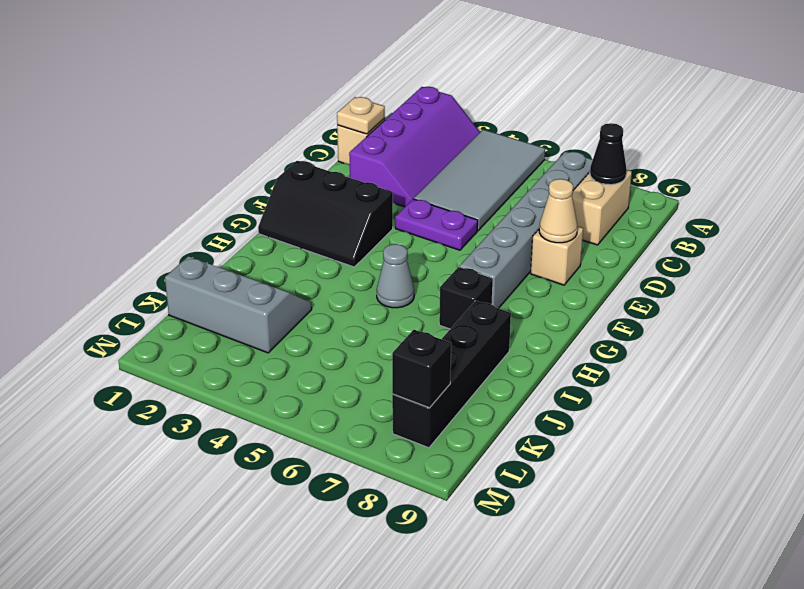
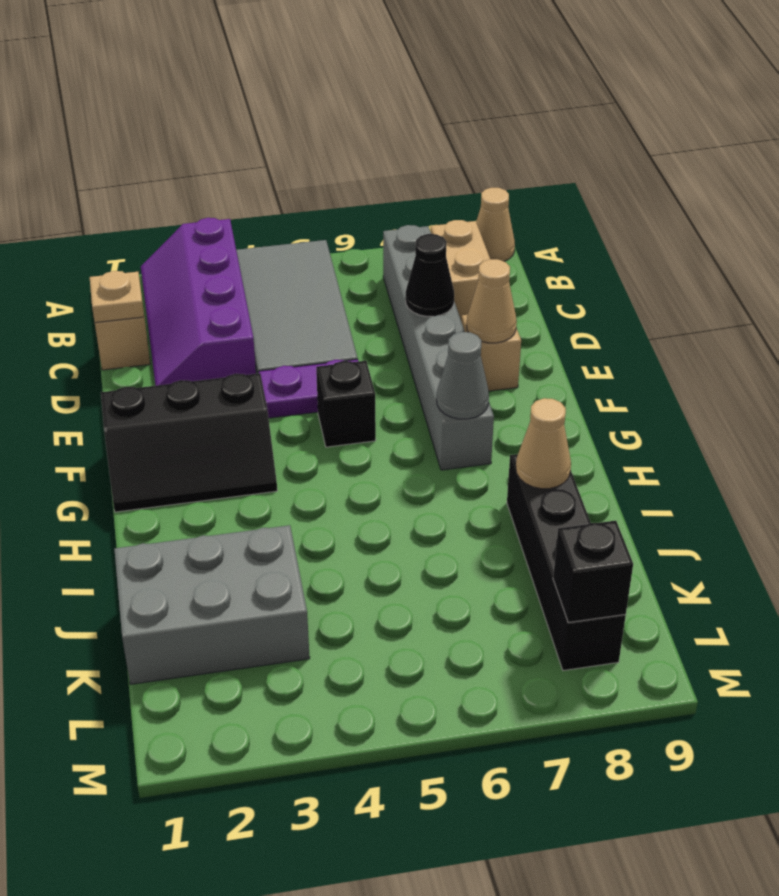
purple slope A2:D3 level 1 top 2 -> purple slope A2:D3 level 1 top 3
none -> tan cone A9 level 1
black cone B8 level 2 -> black cone D7 level 2
grey cone H5 level 1 -> grey cone G7 level 2
black brick H7 level 1 -> black brick F5 level 1
none -> tan cone I8 level 2
grey slope J1:K3 level 1 top K -> grey brick J1:K3 level 1

